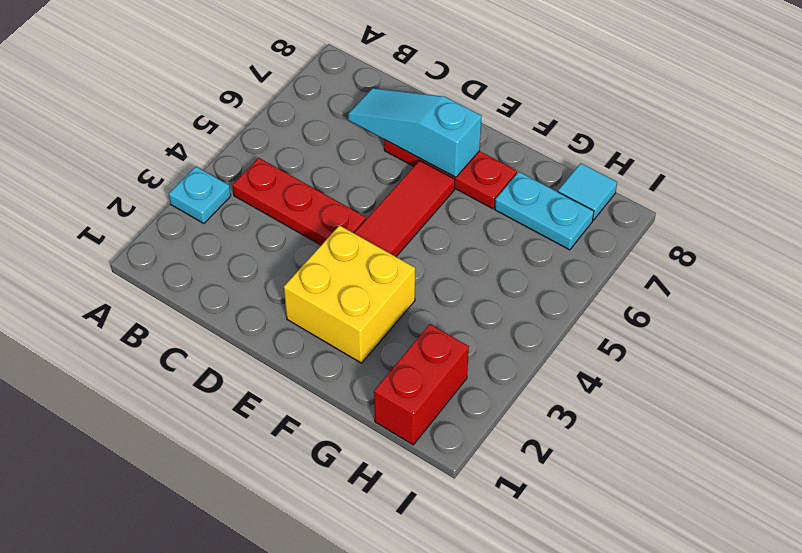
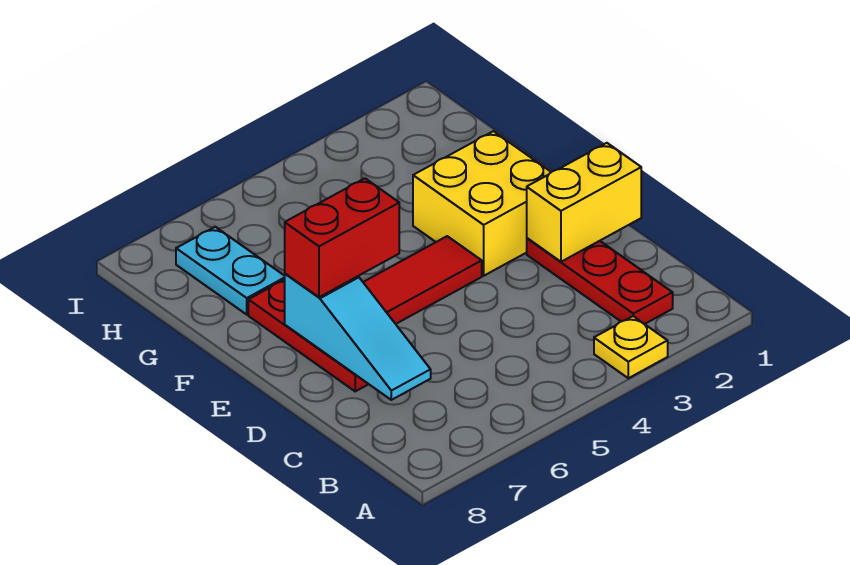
cyan plate A3 level 1 -> yellow plate A3 level 1
red plate B4:D4 level 1 -> red plate B2:D2 level 1
none -> yellow brick D1:D2 level 2
red brick H1:H2 level 1 -> red brick E6:E7 level 3
cyan tile H8 level 1 -> none

